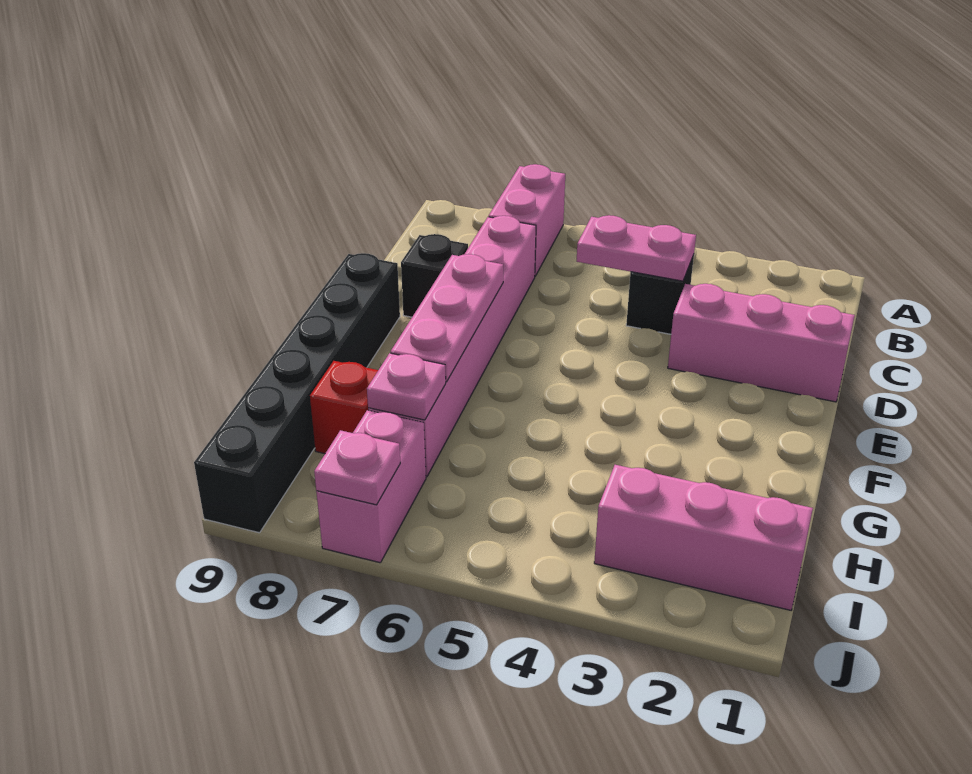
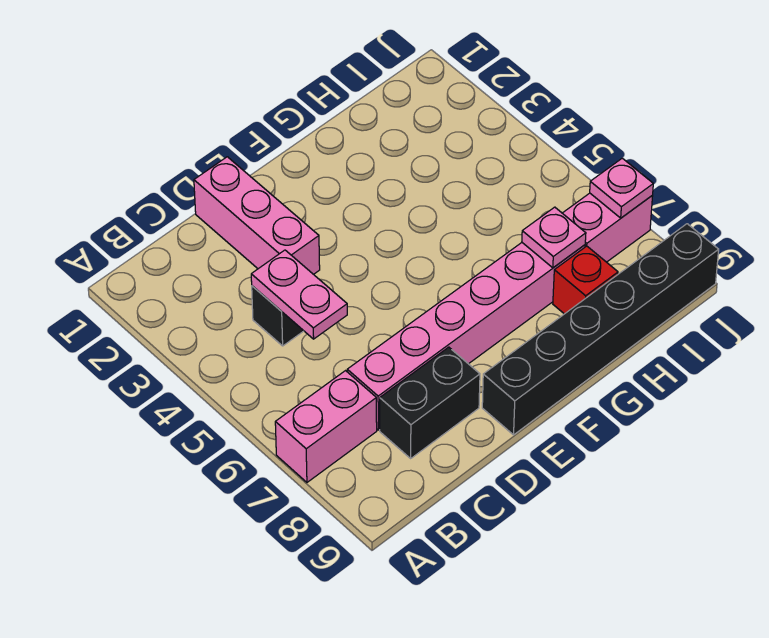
black brick D8 level 1 -> black brick C8:D8 level 1
pink plate E7:G7 level 2 -> none
pink brick I1:I3 level 1 -> none

